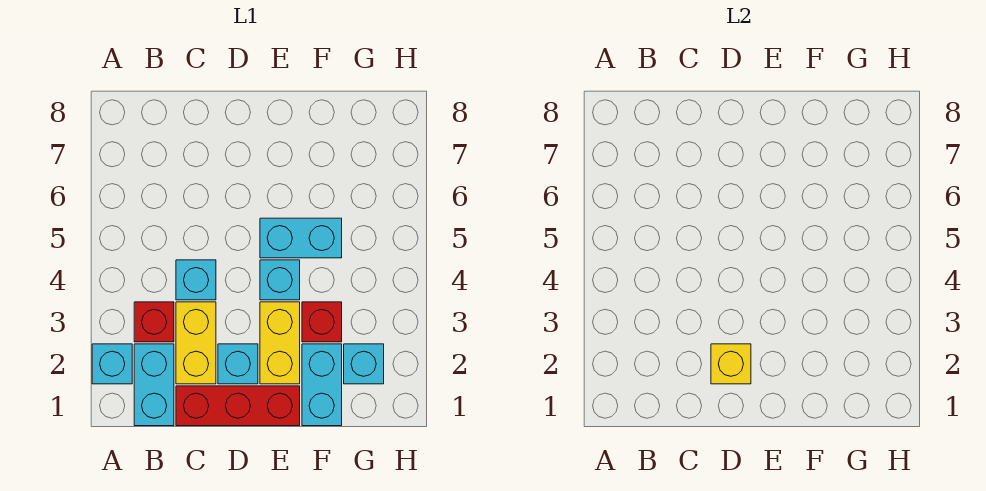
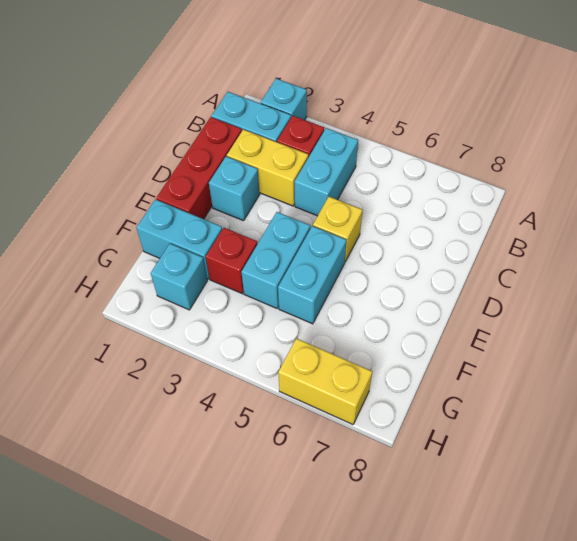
cyan brick C4 level 1 -> cyan brick B4:C4 level 1
yellow brick D2 level 2 -> yellow brick D5 level 1
yellow brick E2:E3 level 1 -> yellow brick H6:H7 level 1
cyan brick E4 level 1 -> cyan brick E4:F4 level 1

